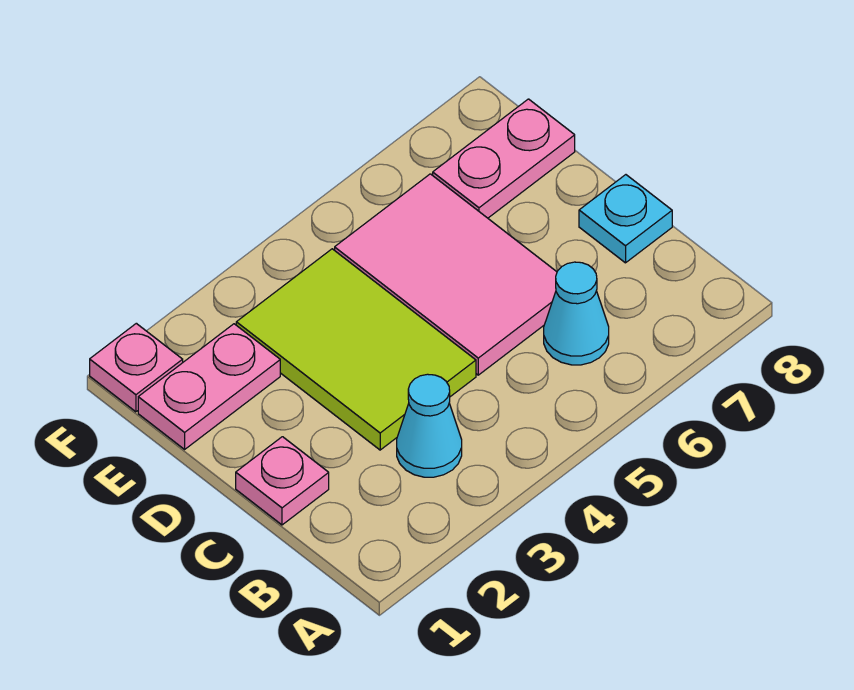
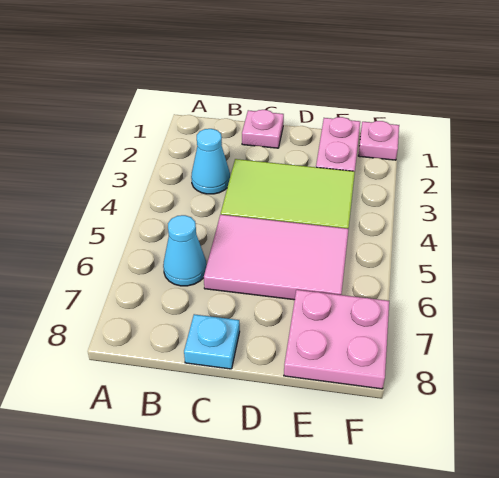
pink plate E7:E8 level 1 -> pink plate E7:F8 level 1

